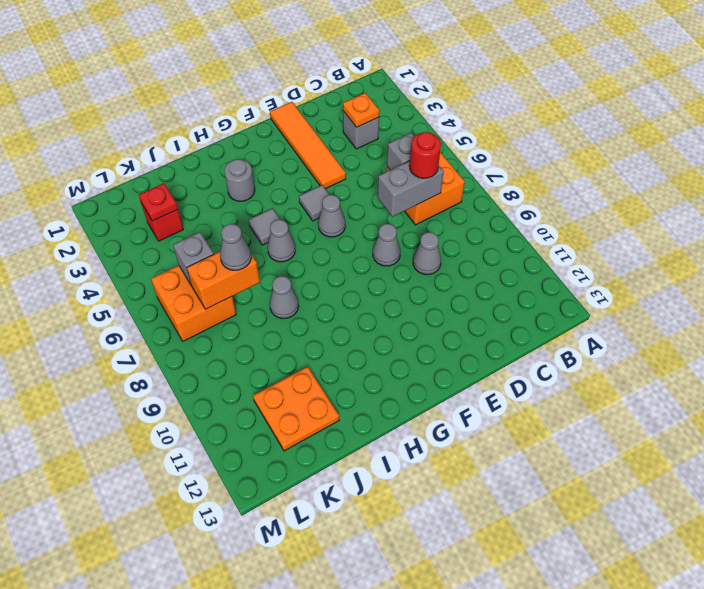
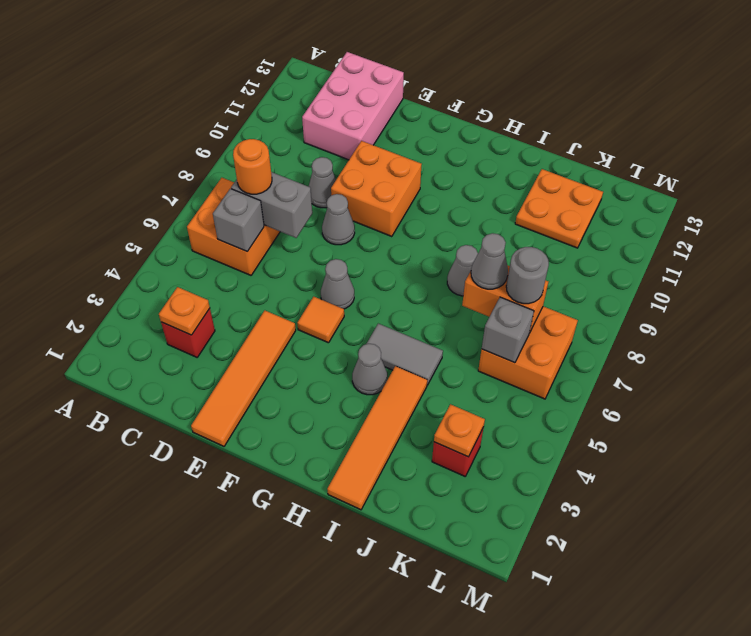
grey brick C3 level 1 -> red brick C3 level 1
red round brick C7 level 3 -> orange round brick C7 level 3
none -> pink brick C11:D13 level 1
none -> orange brick E9:F10 level 1
grey tile F5 level 1 -> orange tile F5 level 1
grey round brick H3 level 1 -> grey round brick K7 level 3
grey tile H5 level 1 -> grey tile H5:I5 level 1
grey cone H6 level 1 -> grey cone H4 level 1
none -> orange tile I1:I4 level 1
red plate K3 level 2 -> orange plate K3 level 2

